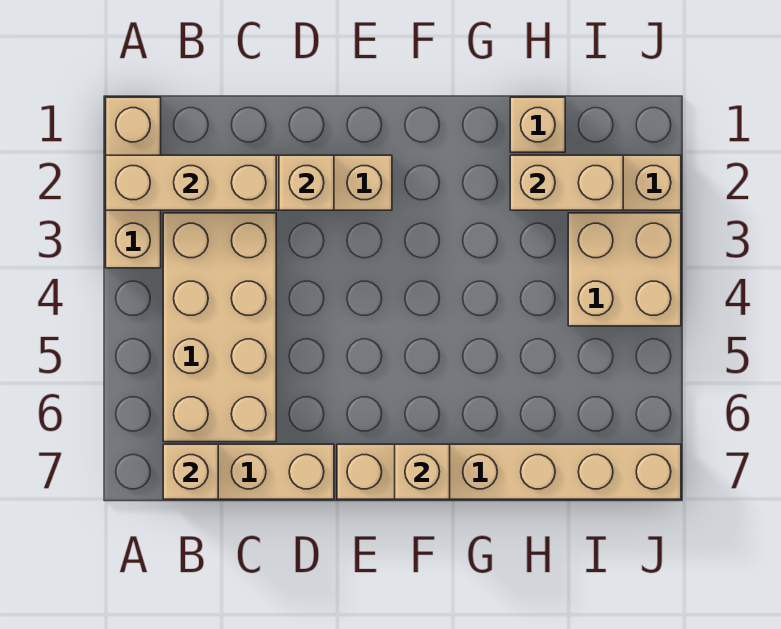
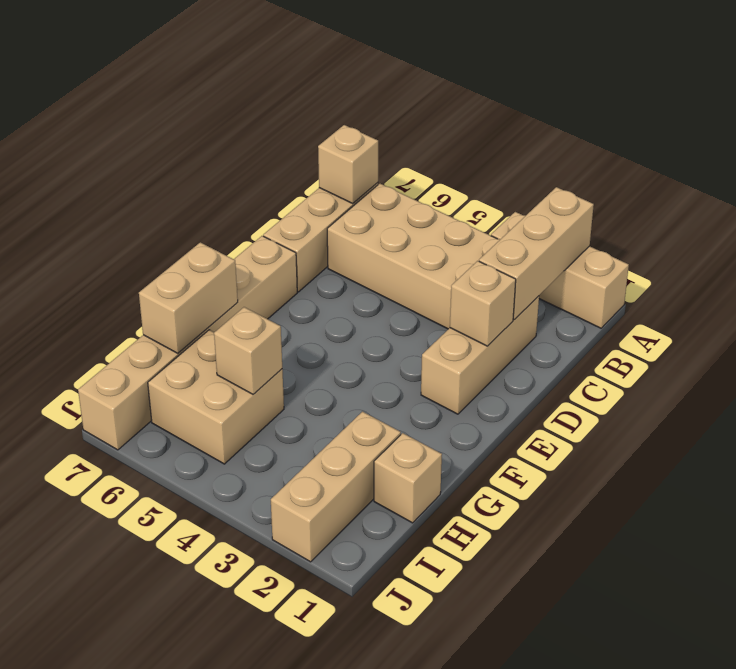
tan brick F7 level 2 -> tan brick H5 level 2
tan brick H2:I2 level 2 -> tan brick G7:H7 level 2
tan brick I3:J4 level 1 -> tan brick H5:I6 level 1

